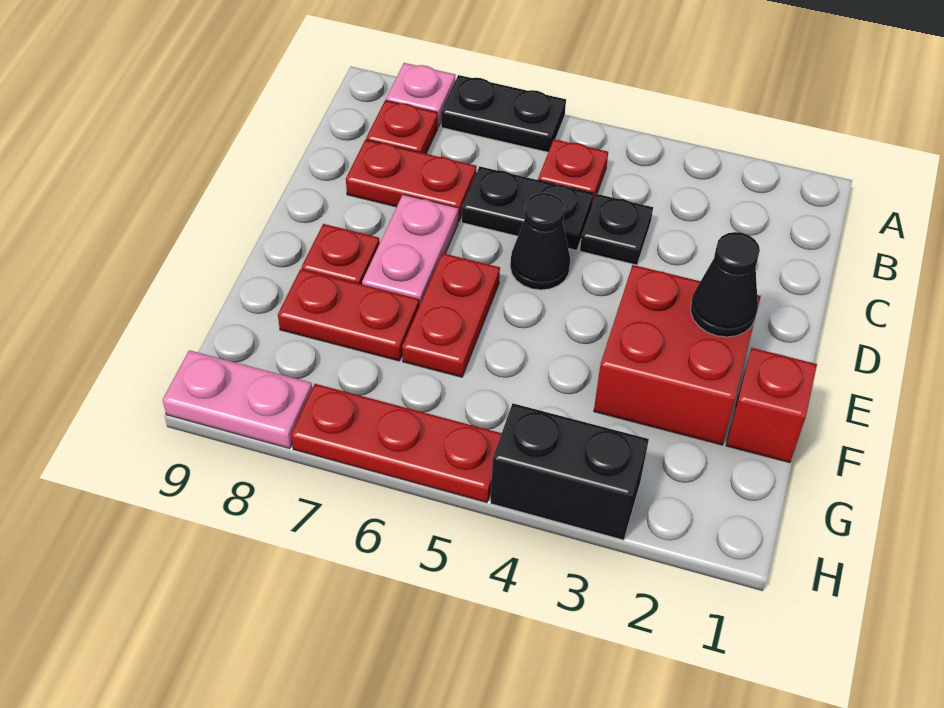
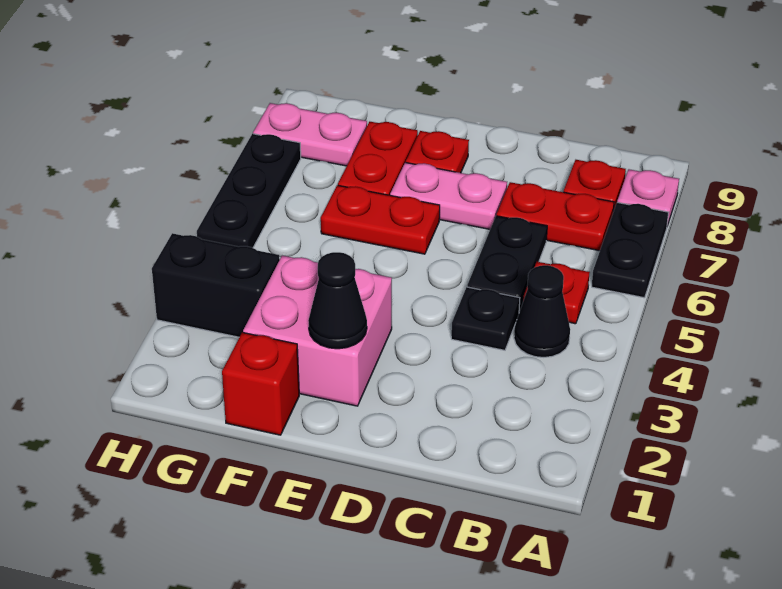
red plate C7:C8 level 1 -> red plate B7:C7 level 1
black cone D5 level 1 -> black cone B4 level 1
red brick E2:F3 level 1 -> pink brick E2:F3 level 1
black brick H3:H4 level 1 -> black brick G3:H3 level 1
red plate H5:H7 level 1 -> black plate H5:H7 level 1
pink plate H8:H9 level 1 -> pink plate G8:H8 level 1

